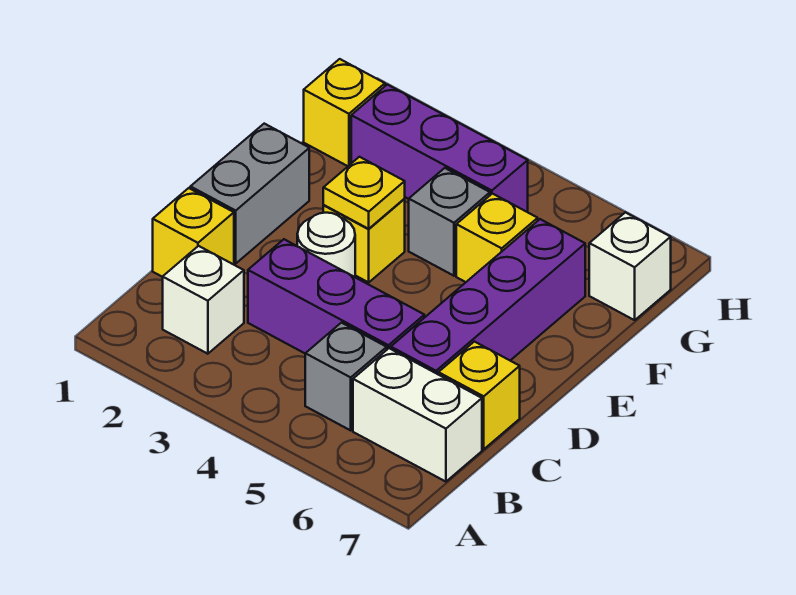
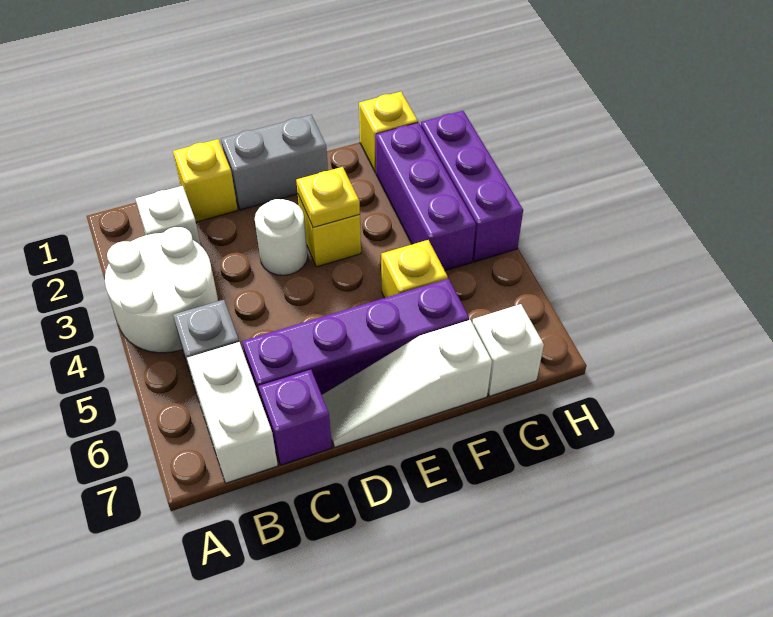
none -> white round brick A3:B4 level 1
purple brick C3:C5 level 1 -> purple brick H2:H4 level 1
yellow brick C7 level 1 -> purple brick C7 level 1
none -> white slope D7:F7 level 1 top F
grey brick F4 level 1 -> none

